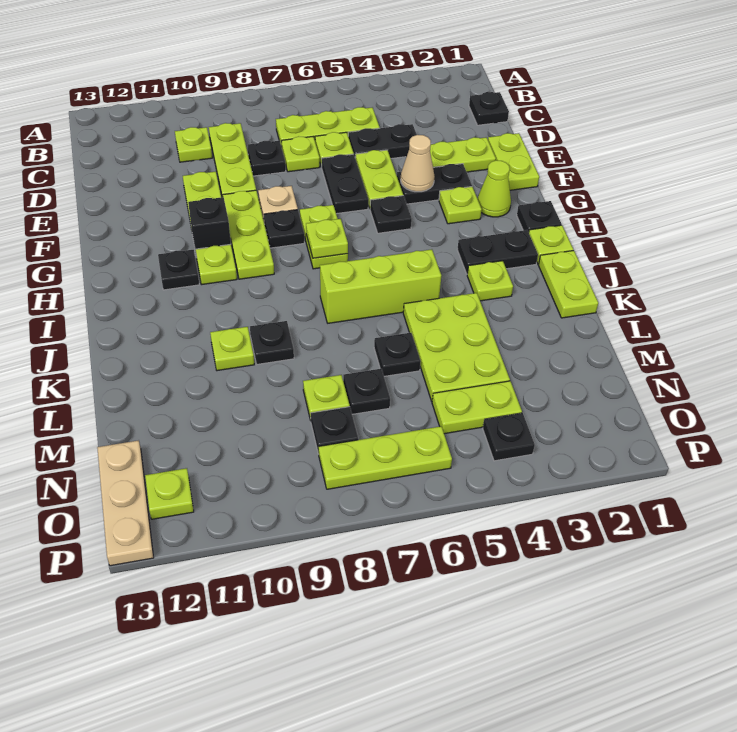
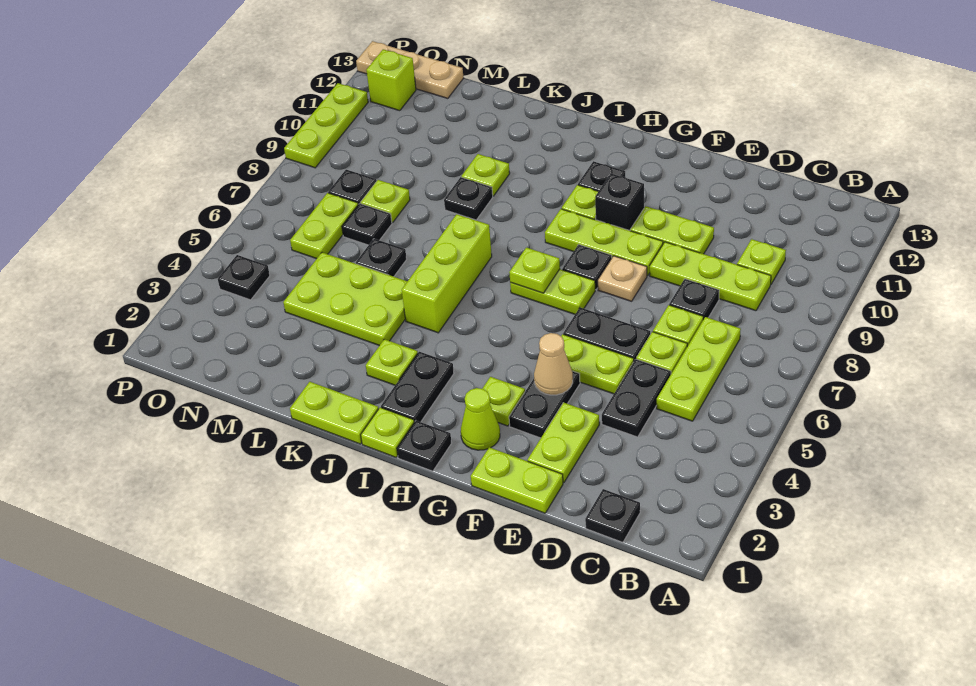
black plate G5 level 1 -> none
lime plate N4:N5 level 1 -> lime plate N6:N7 level 1
lime plate O6:O8 level 1 -> lime plate P9:P11 level 1
lime plate O12 level 1 -> lime brick O12 level 1

